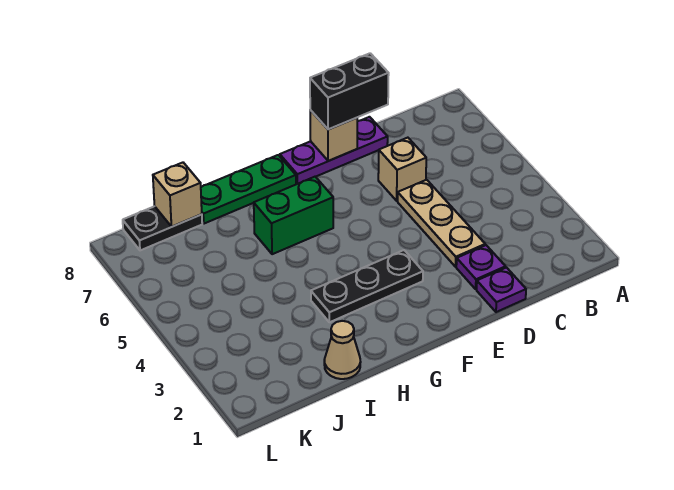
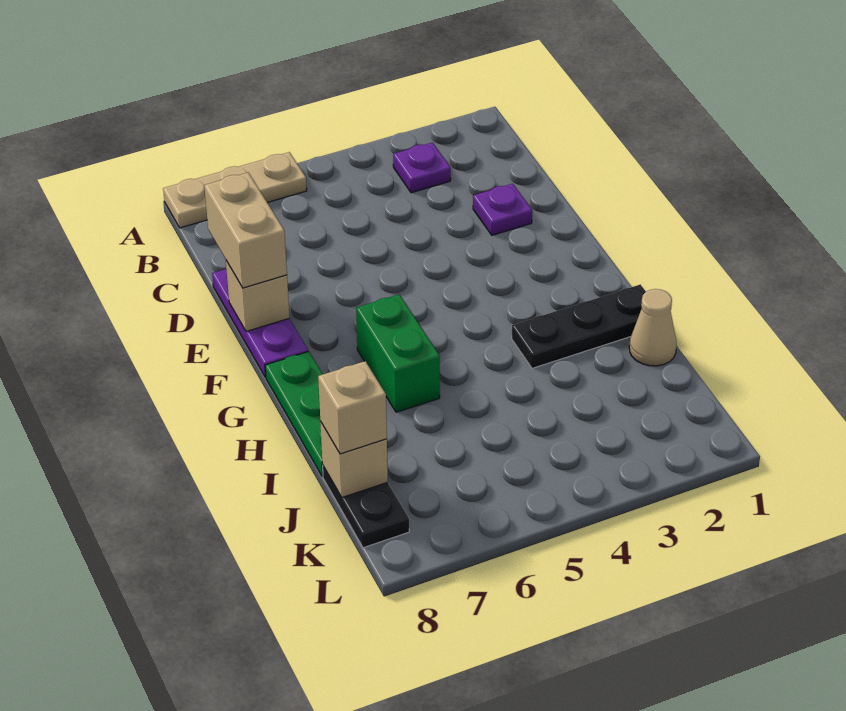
purple plate D1 level 1 -> purple plate B3 level 1
tan plate D3:D5 level 1 -> tan plate A6:A8 level 1
tan brick D6 level 1 -> tan brick J8 level 3
black brick D8:E8 level 3 -> tan brick D8:E8 level 3
black plate F3:H3 level 1 -> black plate H1:H3 level 1

